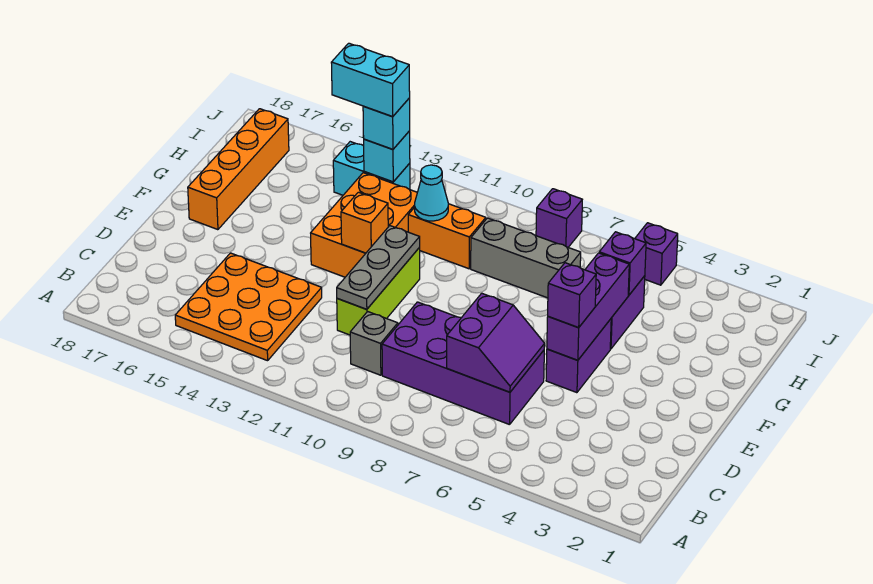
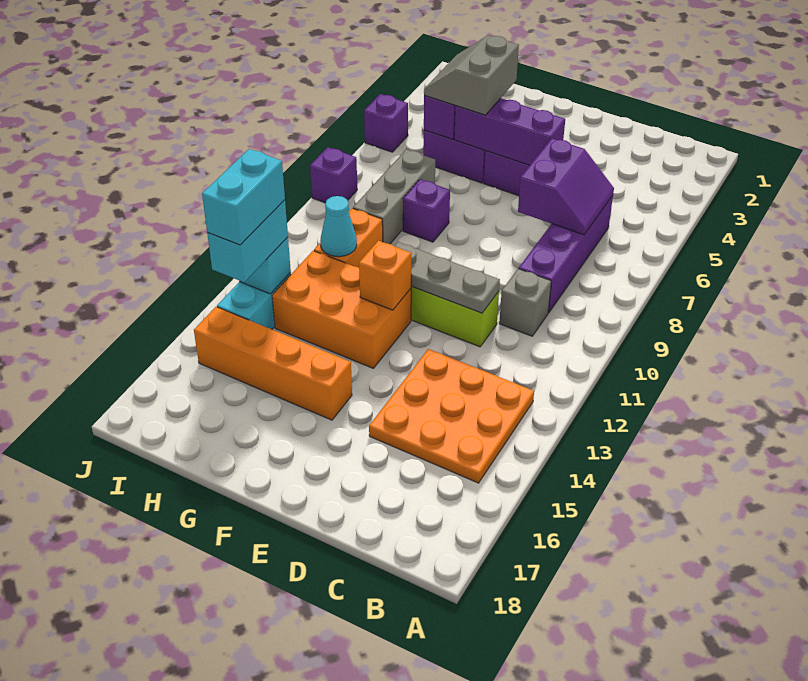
purple brick C6:D9 level 1 -> purple brick C6:C9 level 1
purple slope C6:D7 level 2 top 7 -> purple slope C6:D7 level 2 top D
purple brick E5 level 3 -> purple brick G8 level 1
orange brick F17:I17 level 1 -> orange brick F15:I15 level 1
none -> grey slope G4:H5 level 3 top G
cyan brick I13 level 3 -> cyan brick I13:I14 level 3

